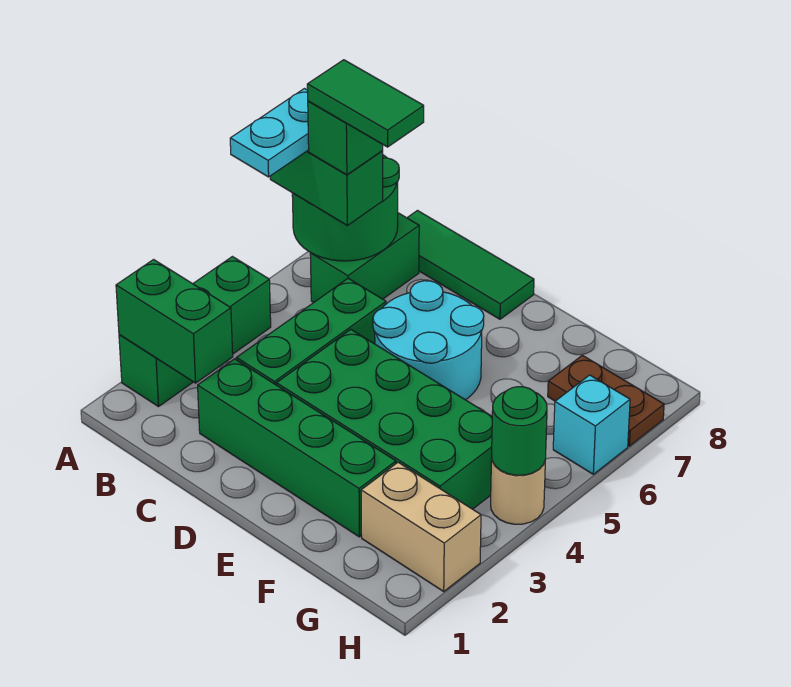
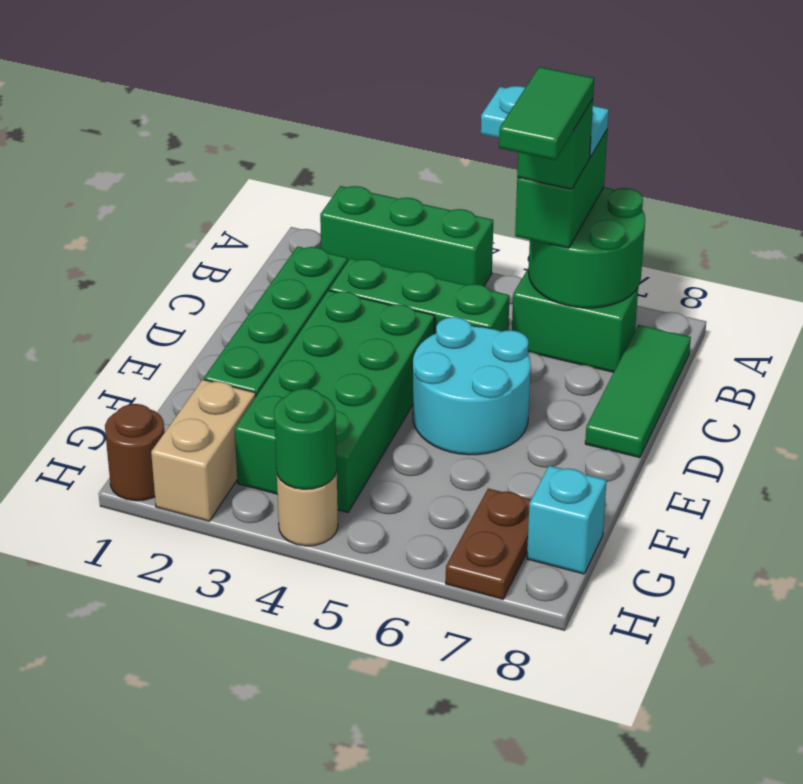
green brick A2:B2 level 2 -> none
none -> brown round brick H1 level 1
cyan brick H6 level 1 -> cyan brick G8 level 1

